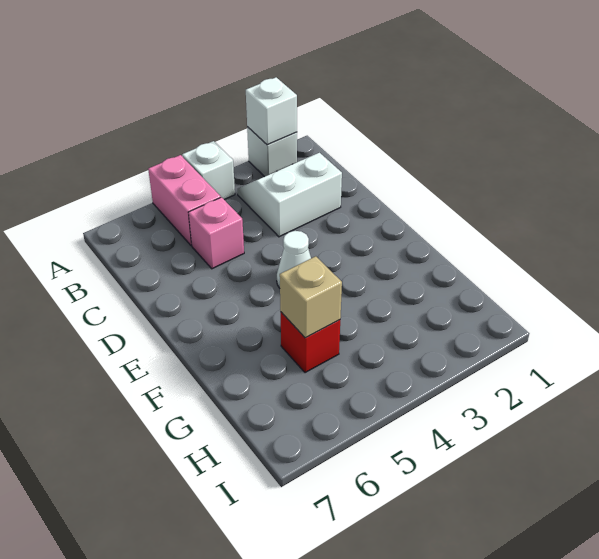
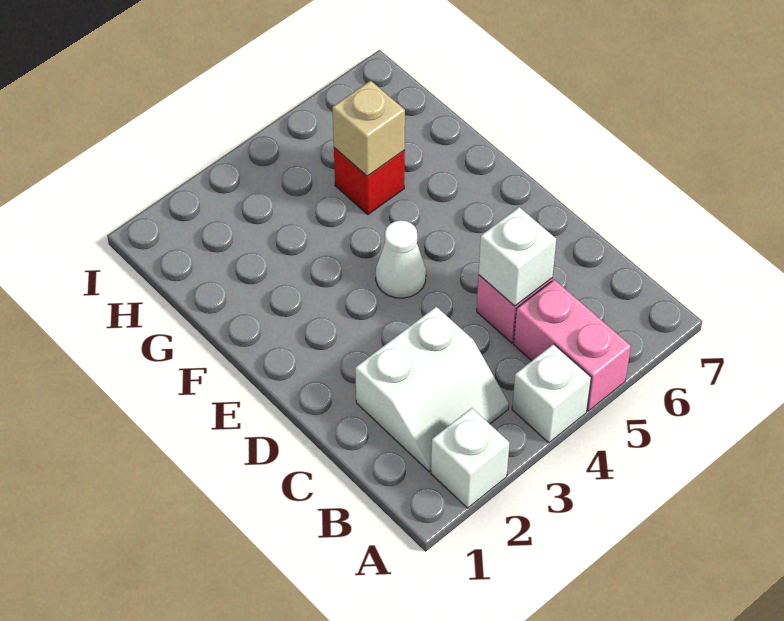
white brick A2 level 2 -> white brick C5 level 2

